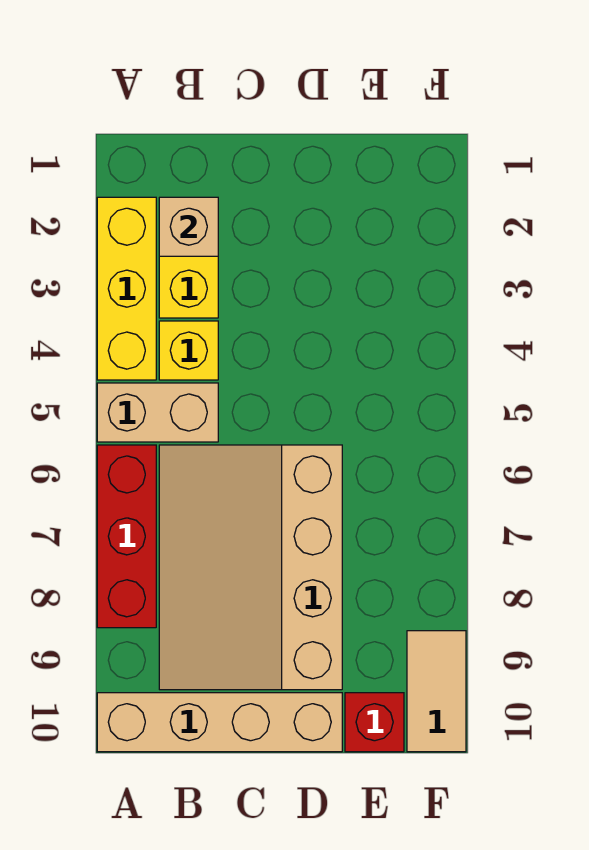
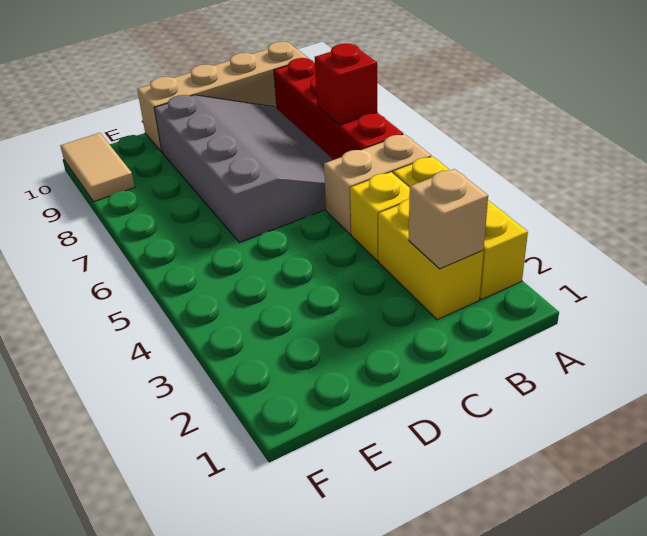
red brick A6:A8 level 1 -> red brick A6:A9 level 1
tan slope B6:D9 level 1 top D -> grey slope B6:D9 level 1 top D
red brick E10 level 1 -> red brick A7 level 2

